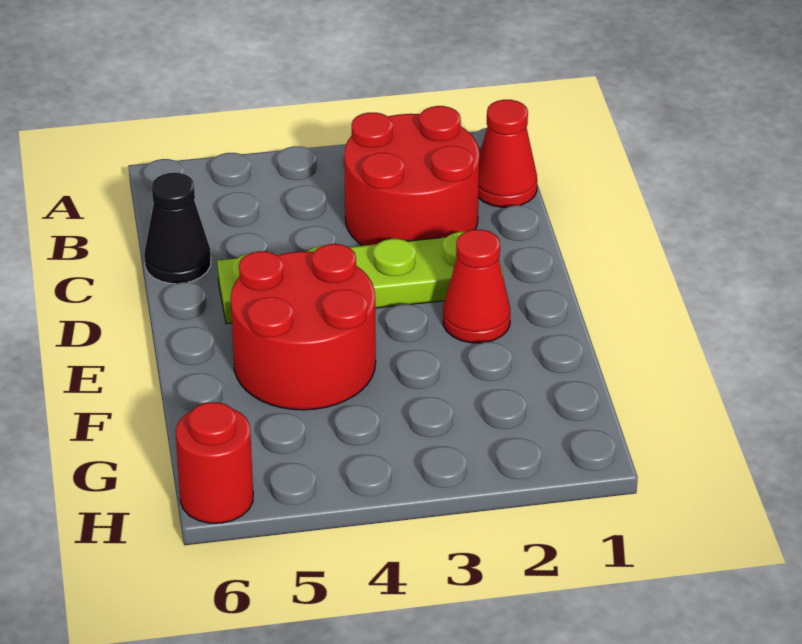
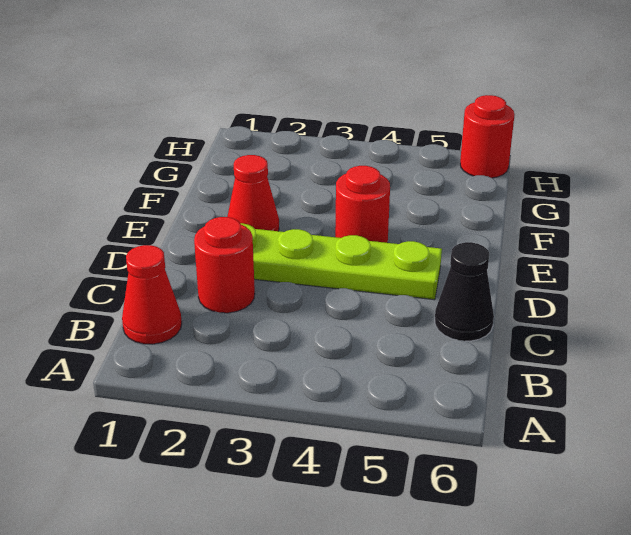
red round brick B2:C3 level 1 -> red round brick C2 level 1
red round brick E4:F5 level 1 -> red round brick E4 level 1

